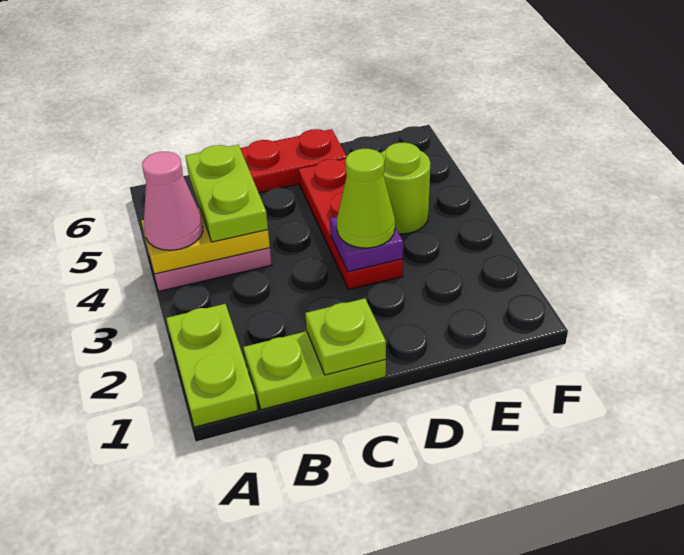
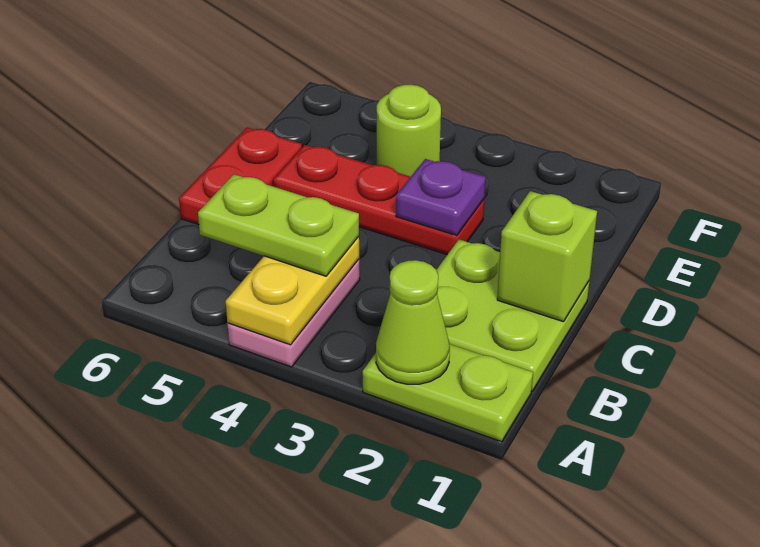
pink cone A4 level 3 -> none
lime plate B1:C1 level 1 -> lime plate B1:C2 level 1
lime plate C1 level 2 -> lime brick C1 level 2
lime cone D3 level 3 -> lime cone A2 level 2

